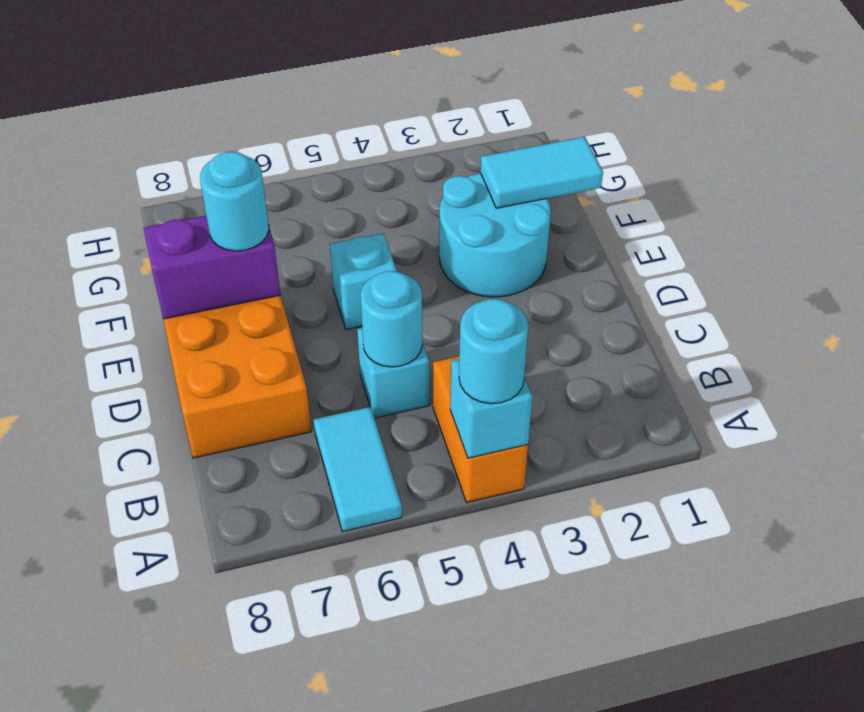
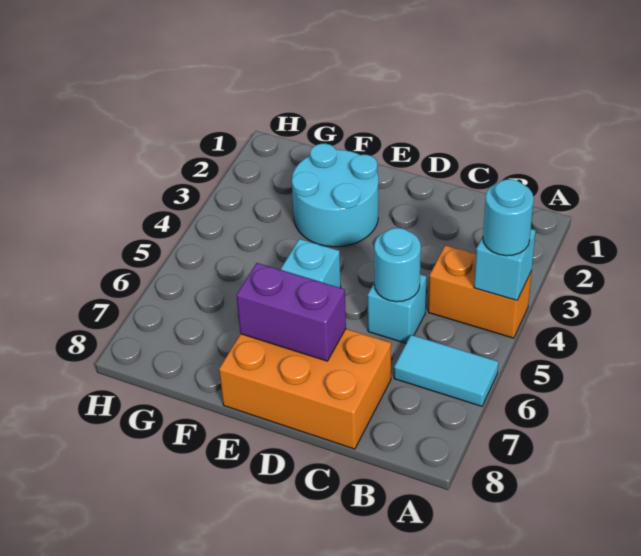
purple brick E7:E8 level 2 -> purple brick D7:E7 level 2
cyan round brick E7 level 3 -> none
cyan tile F1:F2 level 2 -> none

